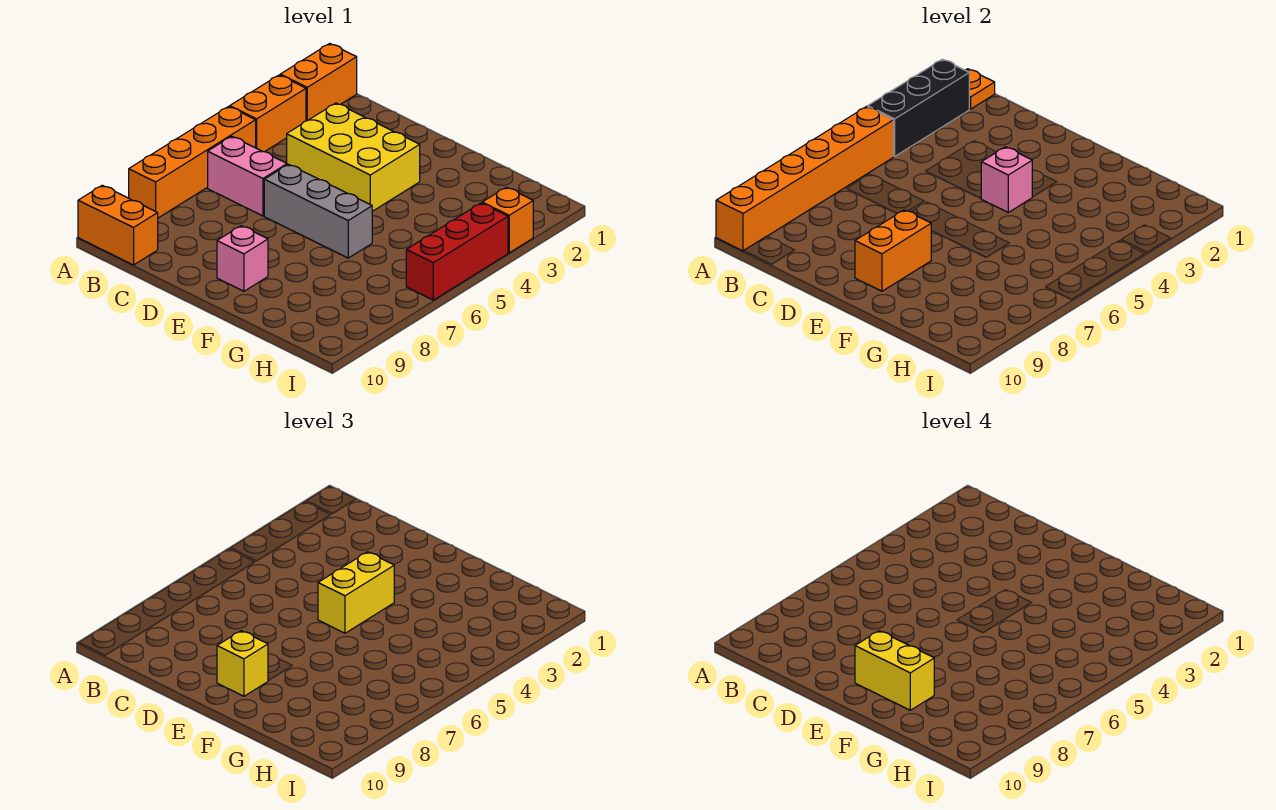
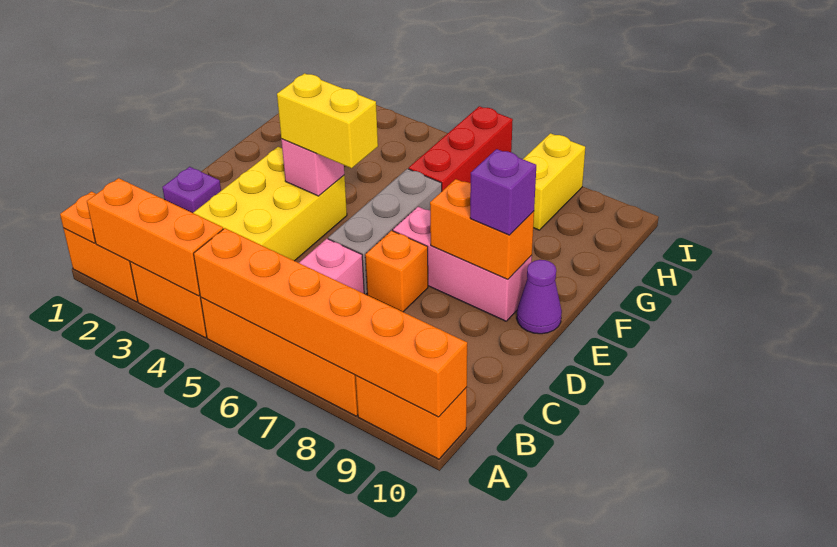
black brick A2:A4 level 2 -> orange brick A2:A4 level 2
orange brick A10:B10 level 1 -> orange brick A9:A10 level 1
none -> purple plate D1 level 1
pink brick E9 level 1 -> pink brick E7:E9 level 1
yellow brick E9 level 3 -> purple brick E9 level 3
yellow brick E9:F9 level 4 -> yellow brick H8:I8 level 1
none -> purple cone E10 level 1
orange brick I3 level 1 -> orange brick D7 level 1
red brick I4:I6 level 1 -> red brick G6:I6 level 1

